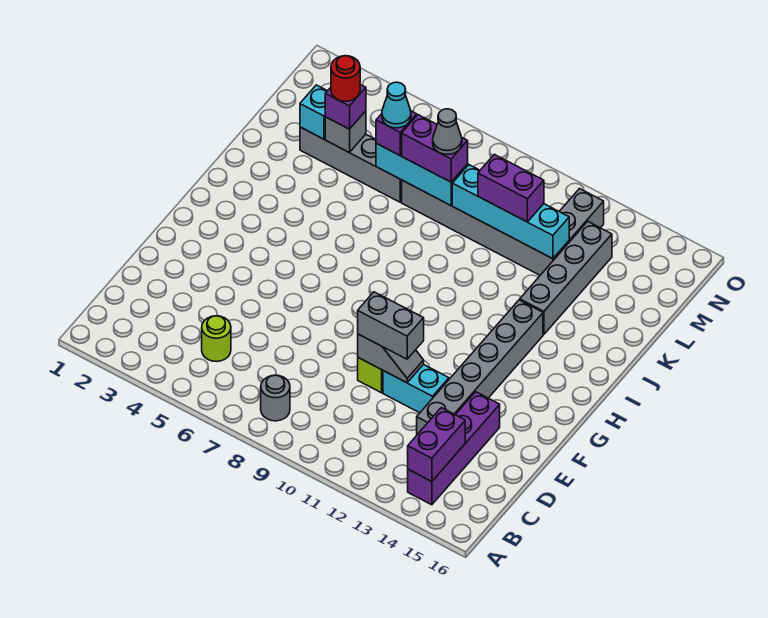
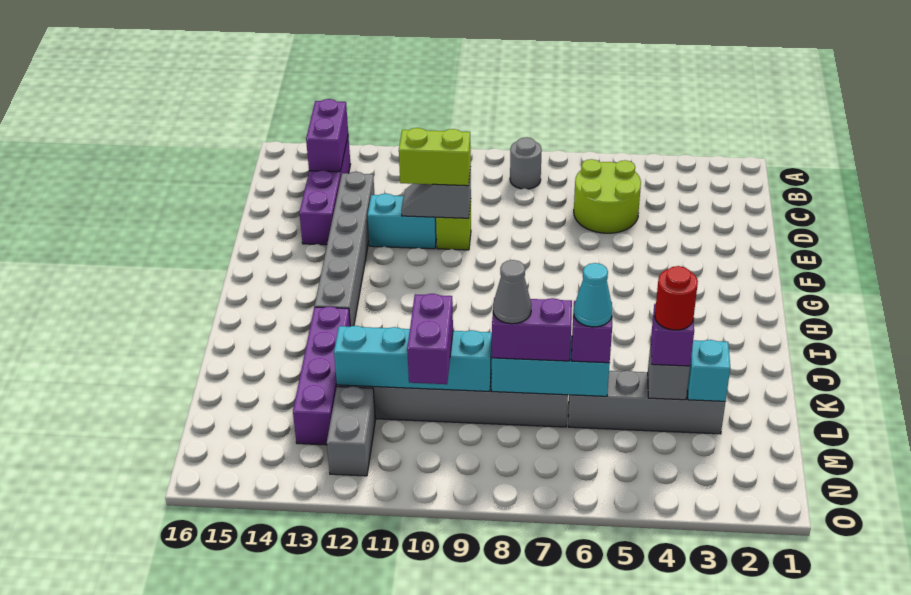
lime round brick C5 level 1 -> lime round brick C5:D6 level 1
grey brick E10:E11 level 3 -> lime brick E10:E11 level 3
grey brick J13:M13 level 1 -> purple brick J13:M13 level 1
purple brick L10:L11 level 3 -> purple brick L10:M10 level 3

